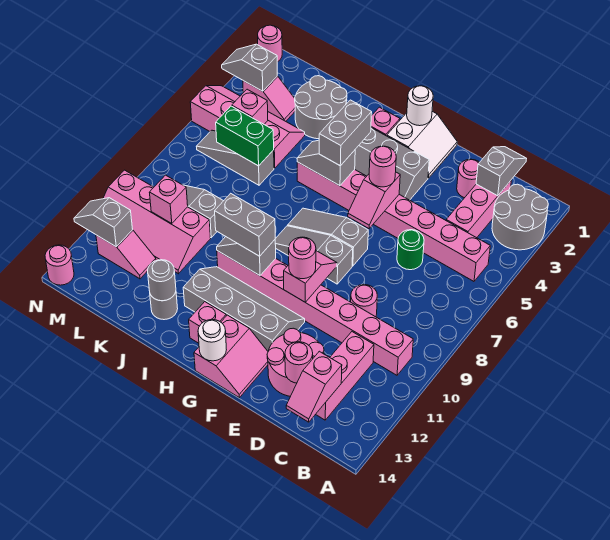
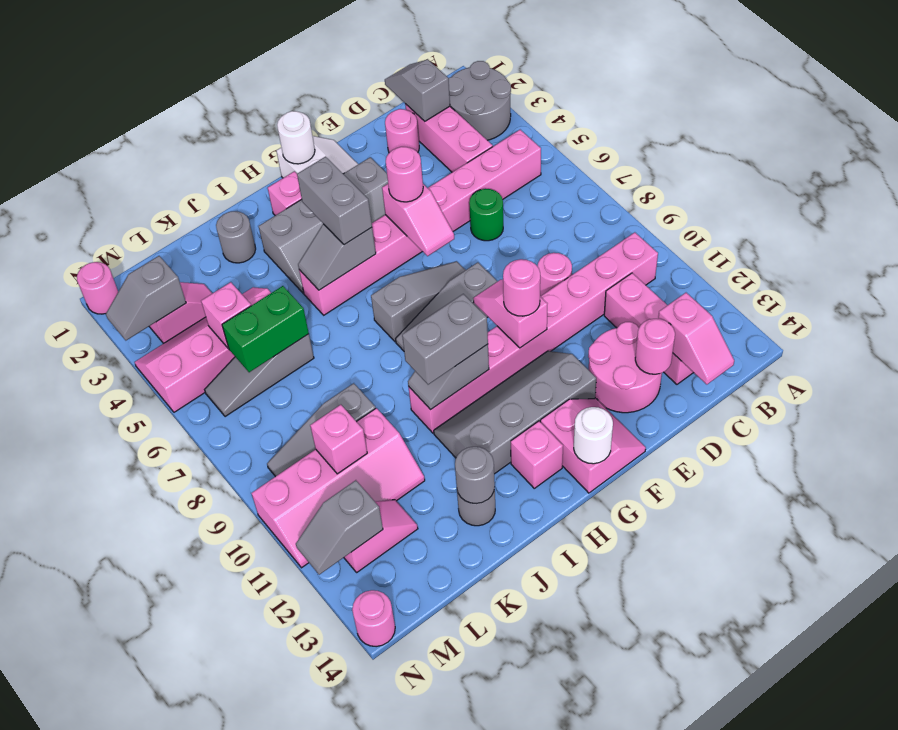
grey slope F7:H7 level 1 top F -> grey slope F7:H7 level 1 top H
grey round brick J2:K3 level 1 -> grey round brick J2 level 1

